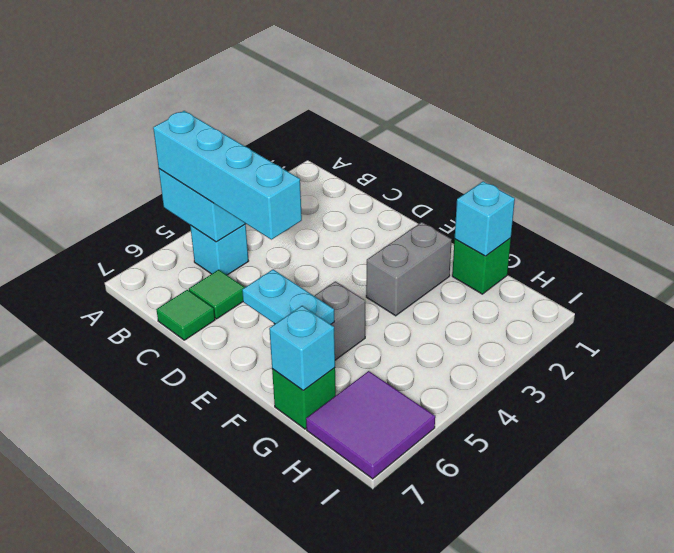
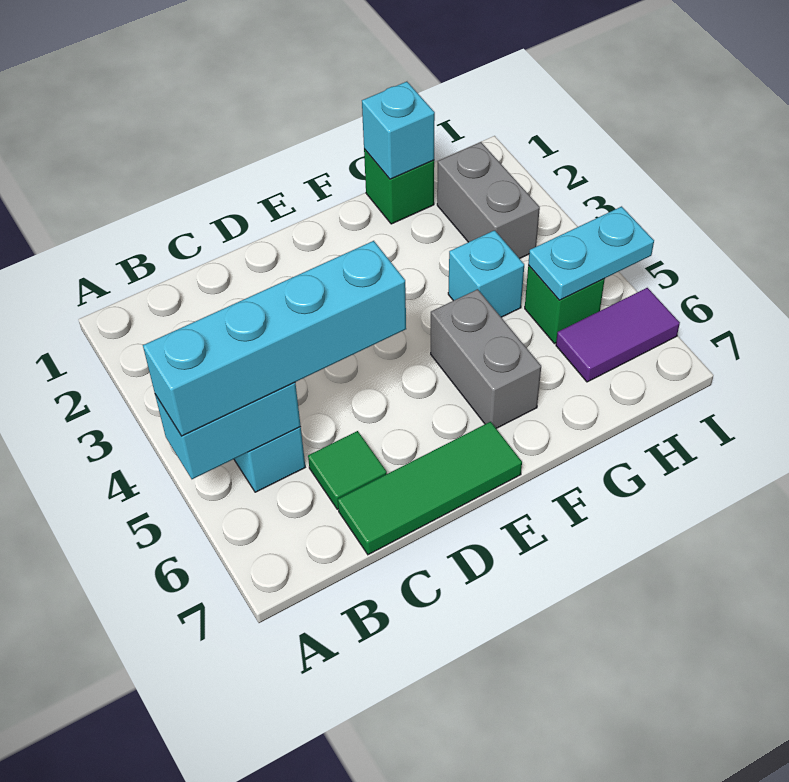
green tile C7 level 1 -> green tile C7:E7 level 1
cyan plate E6:F6 level 2 -> cyan plate H5:I5 level 2
grey brick F2:F3 level 1 -> grey brick H2:H3 level 1
green brick G7 level 1 -> green brick H5 level 1
cyan brick G7 level 2 -> cyan brick G4 level 1
purple tile H6:I7 level 1 -> purple tile H6:I6 level 1

